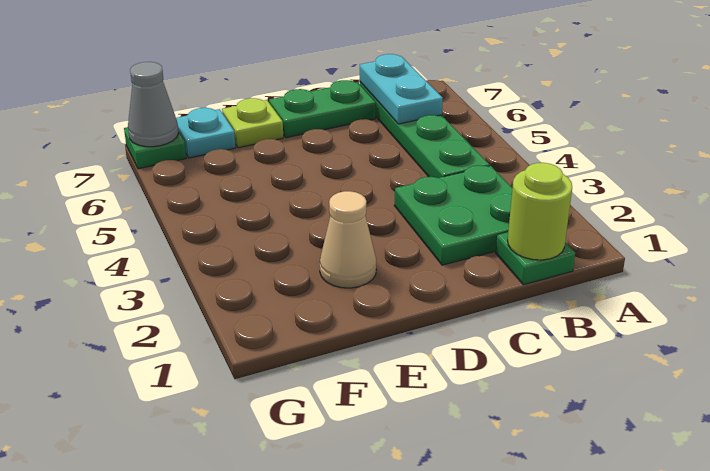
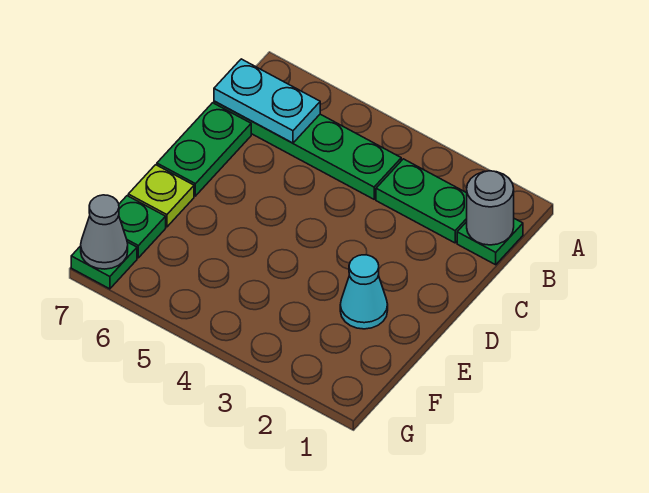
lime round brick B1 level 2 -> grey round brick B1 level 2
green plate B2:C3 level 1 -> green plate B2:B3 level 1
tan cone E2 level 1 -> cyan cone E2 level 1
cyan plate F7 level 1 -> green plate F7 level 1

